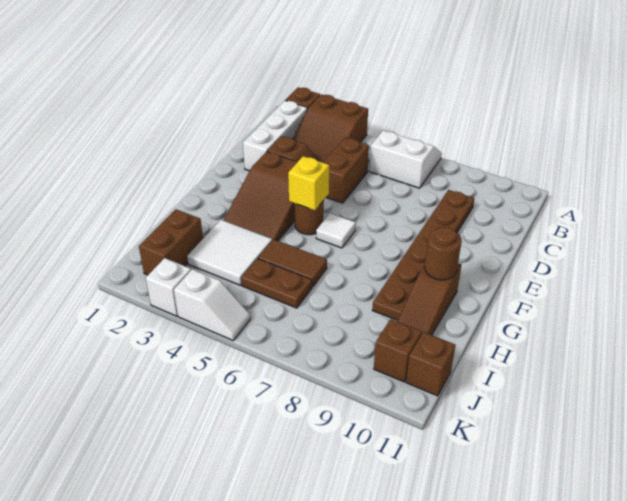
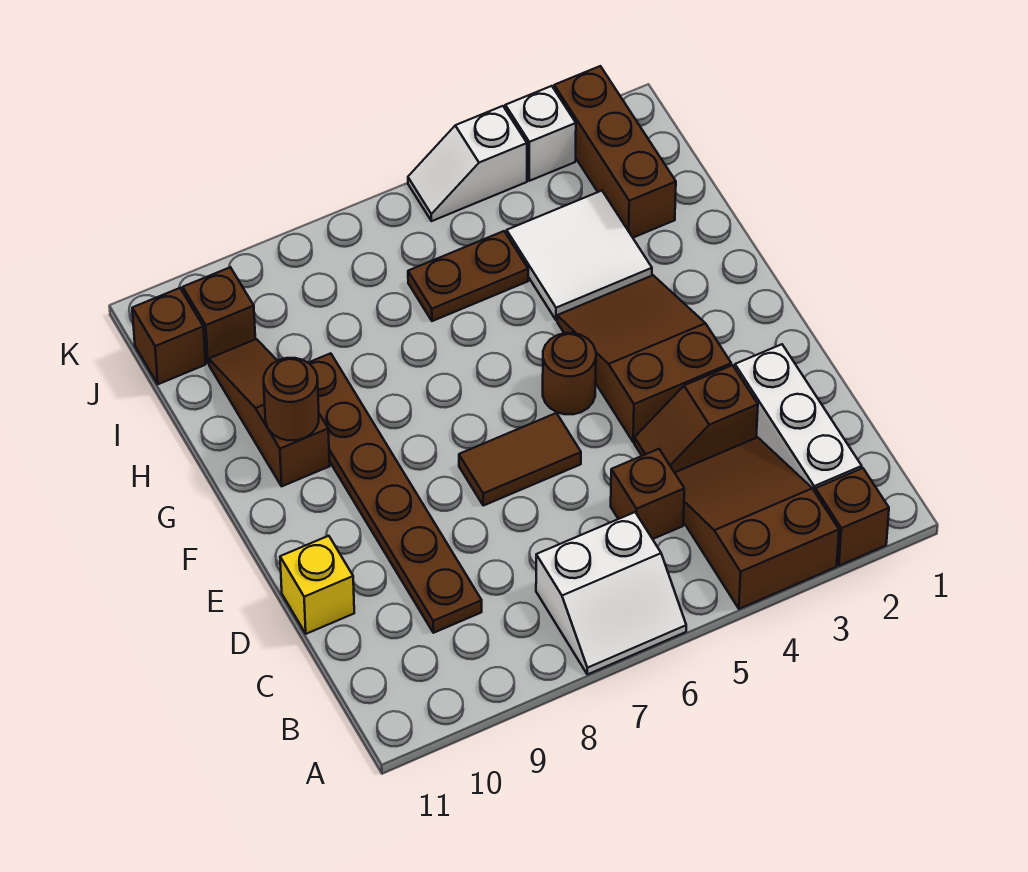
brown brick C5:D5 level 1 -> brown brick C5 level 1
yellow brick F5 level 2 -> yellow brick D11 level 1
white tile F6 level 1 -> none
brown tile H5:H6 level 1 -> brown tile E6:E7 level 1
brown brick I2:J2 level 1 -> brown brick I2:K2 level 1

